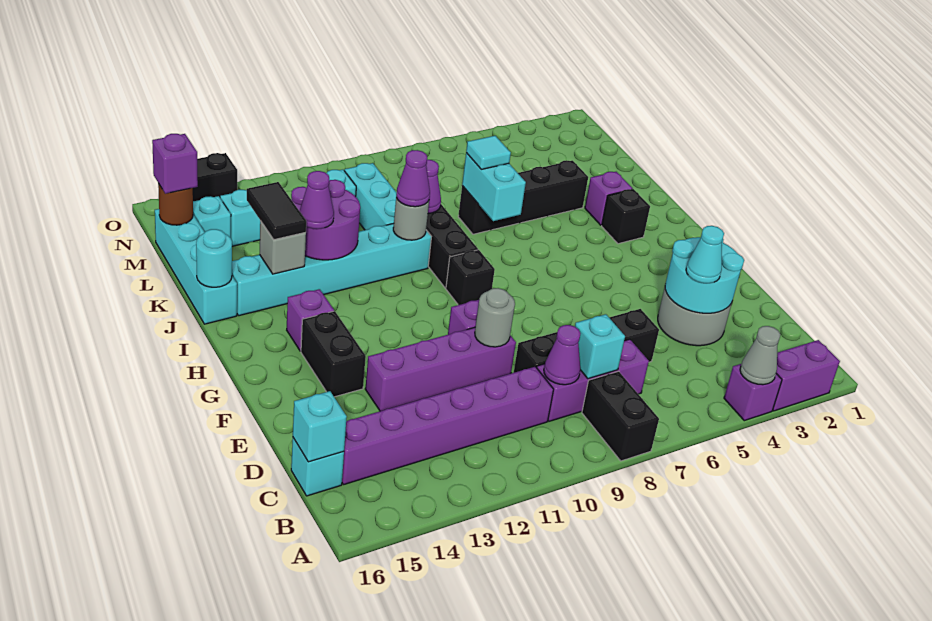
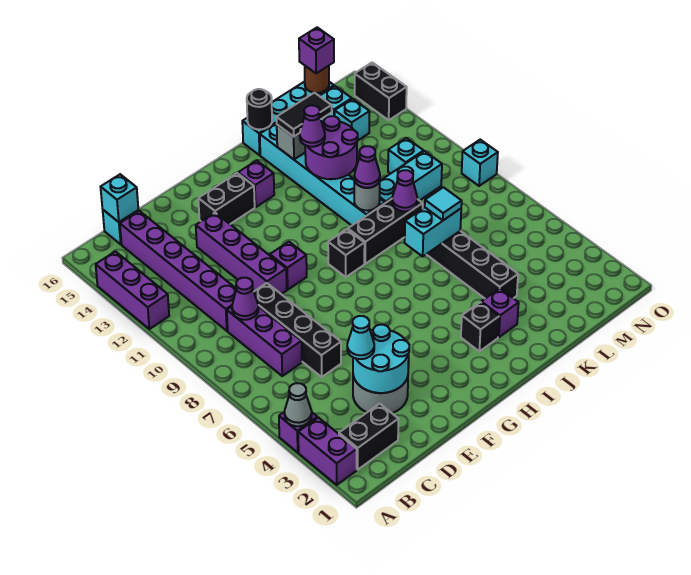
black brick A8:B8 level 1 -> black brick B2:C2 level 1
none -> purple brick A12:A14 level 1
cyan brick C8 level 2 -> cyan brick O9 level 1
grey round brick E10 level 2 -> none
cyan round brick J16 level 2 -> black round brick J16 level 2

